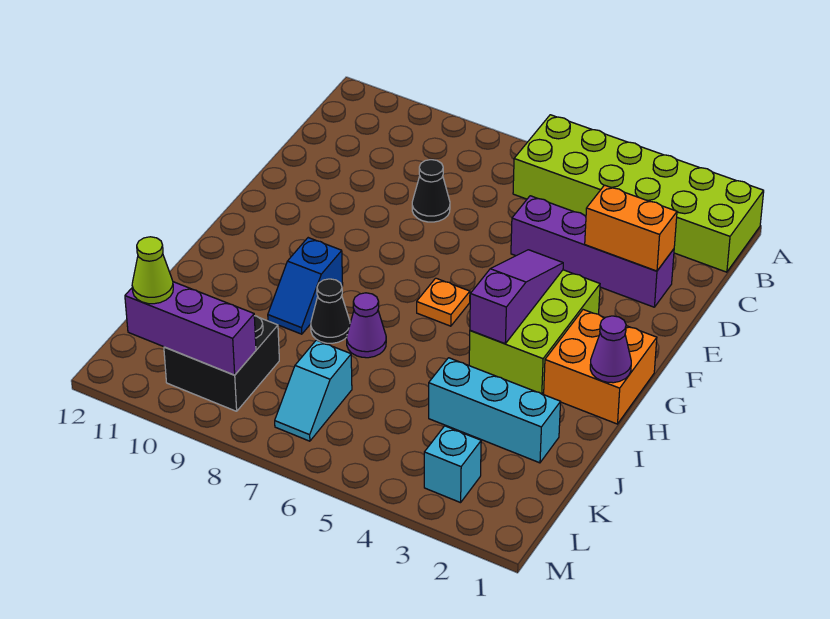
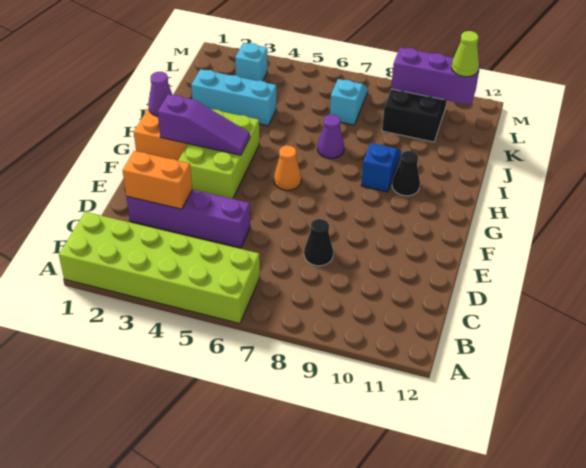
purple slope F4:H4 level 2 top H -> purple slope G2:G4 level 2 top 2
orange plate G6 level 1 -> orange cone G6 level 1
black cone I8 level 1 -> black cone H10 level 1

